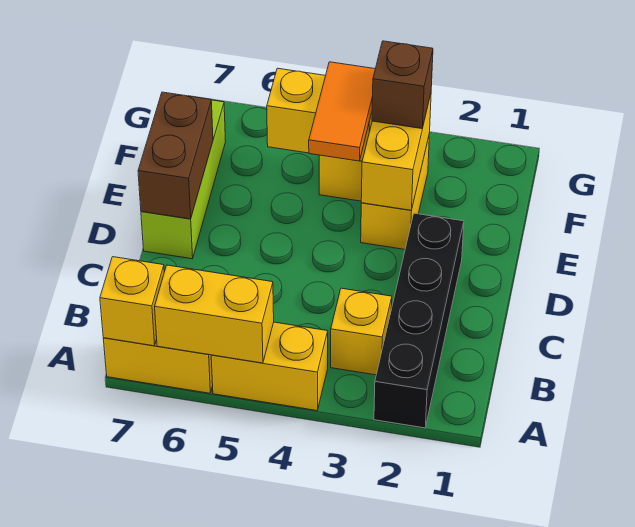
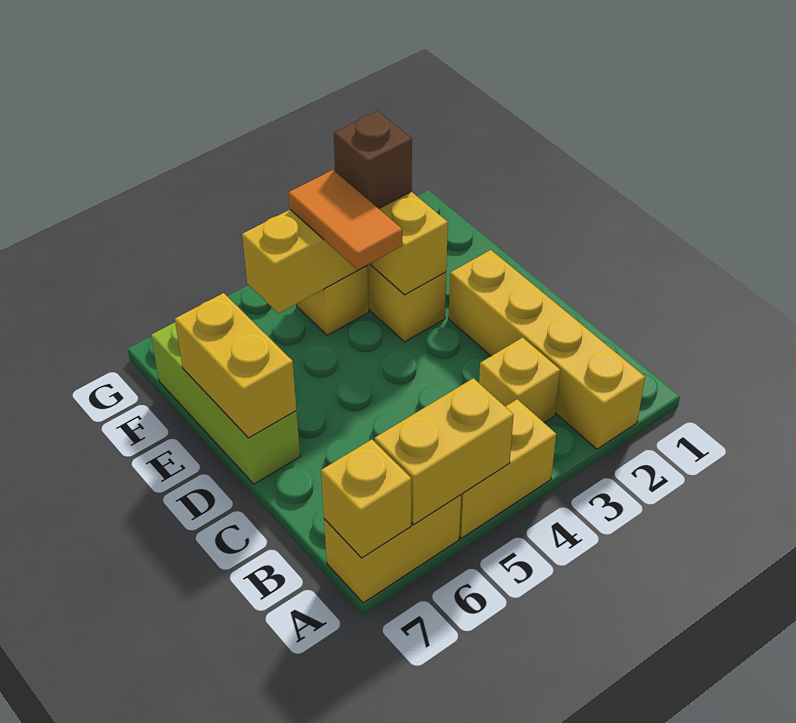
black brick A2:D2 level 1 -> yellow brick A2:D2 level 1
brown brick D7:E7 level 2 -> yellow brick D7:E7 level 2

